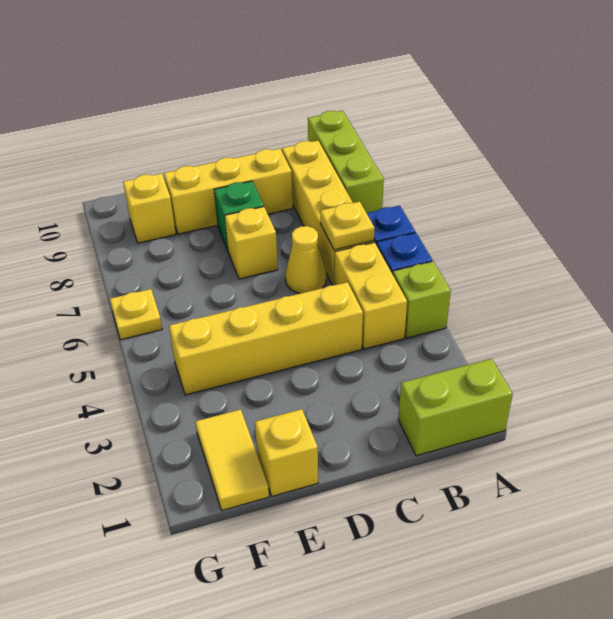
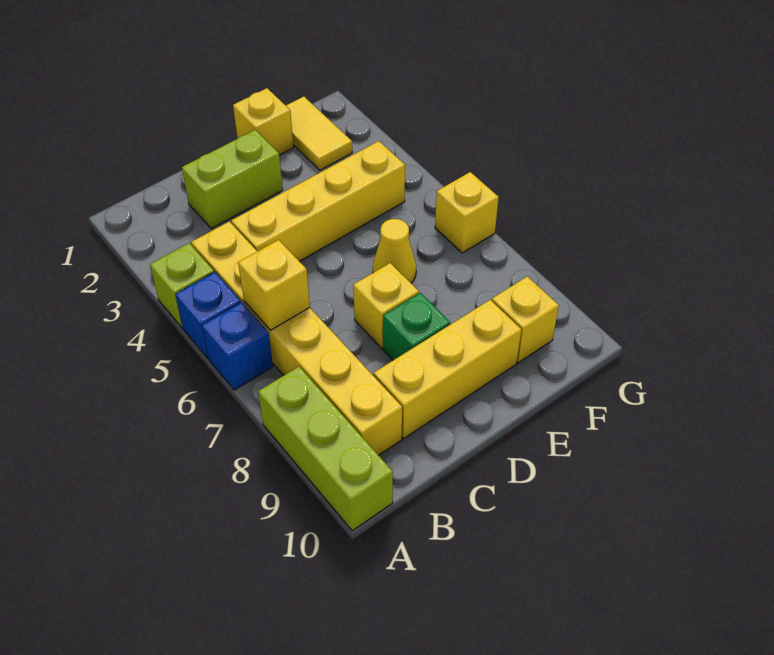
lime brick A1:B1 level 1 -> lime brick C2:D2 level 1
yellow plate B6 level 2 -> yellow brick B6 level 2
yellow cone C6 level 1 -> yellow cone E6 level 1
yellow plate G6 level 1 -> yellow brick G6 level 1

